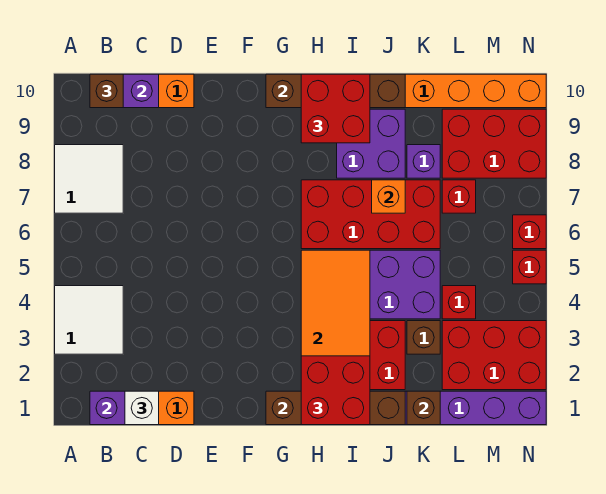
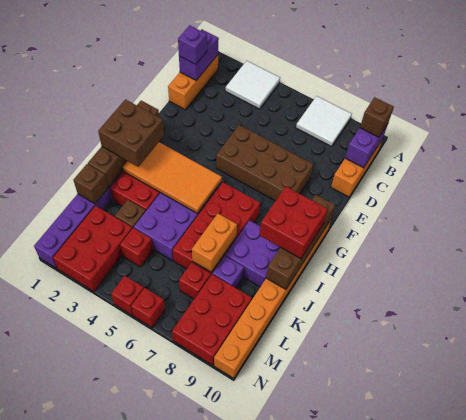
white brick C1 level 3 -> purple brick C1 level 3
none -> brown brick E5:F8 level 1
red brick H1:I2 level 3 -> brown brick H1:I2 level 3
orange brick J7 level 2 -> orange brick J7:K7 level 2

